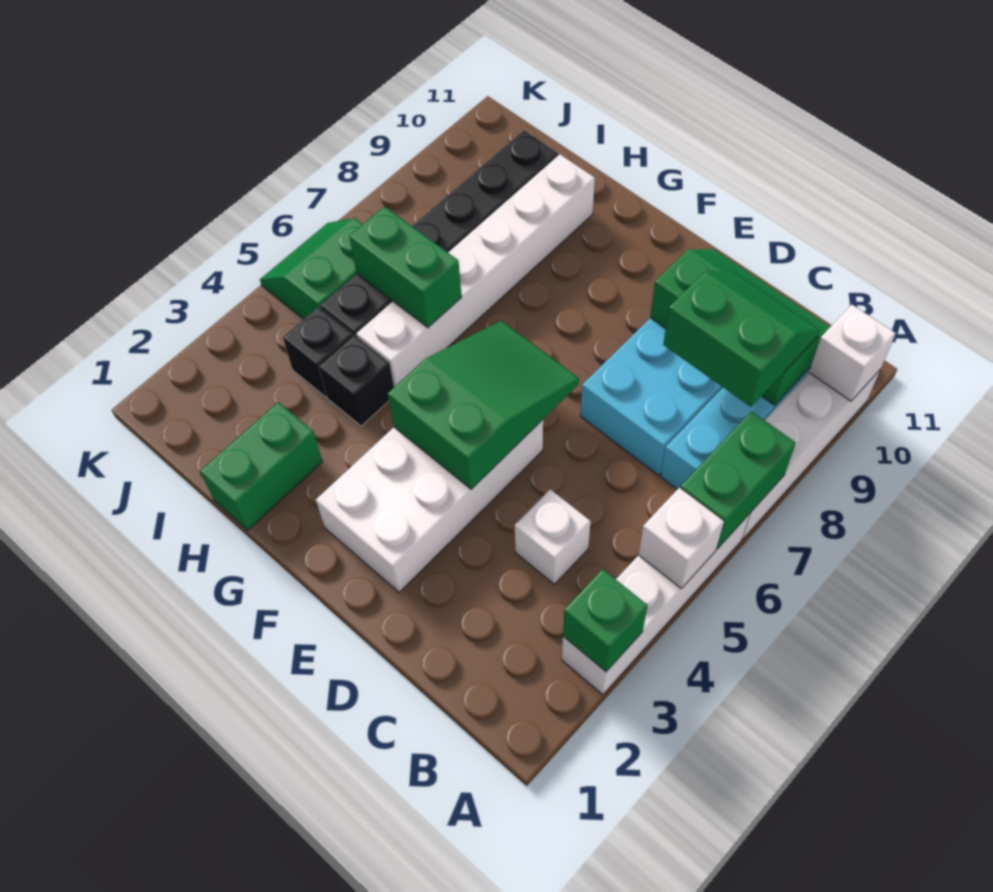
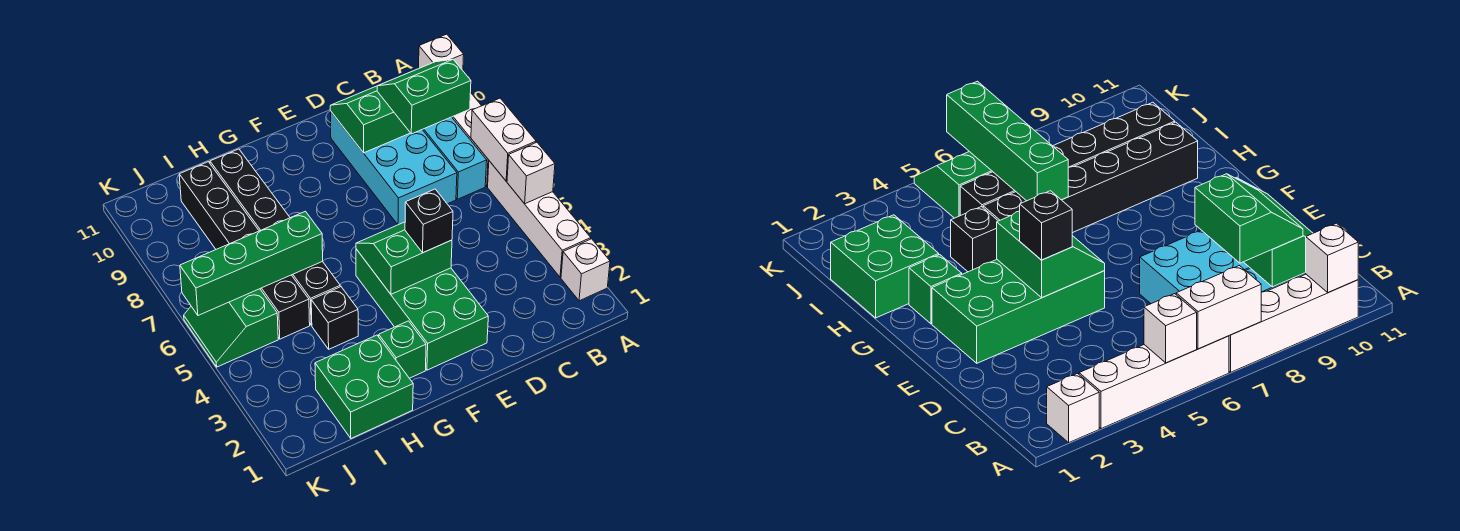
green brick A3 level 2 -> green brick G2 level 1
green brick A6:A7 level 2 -> white brick A6:A7 level 2
white brick C4 level 1 -> white brick A2 level 1
white brick E2:F5 level 1 -> green brick E2:F5 level 1
green slope E4:F6 level 2 top 4 -> green slope E4:F5 level 2 top 4
green brick H1:H2 level 1 -> green brick H1:I2 level 1
white brick H5:H10 level 1 -> black brick H5:H10 level 1
green brick H6:I6 level 2 -> green brick H6:K6 level 2
black brick I4 level 1 -> black brick E4 level 3

